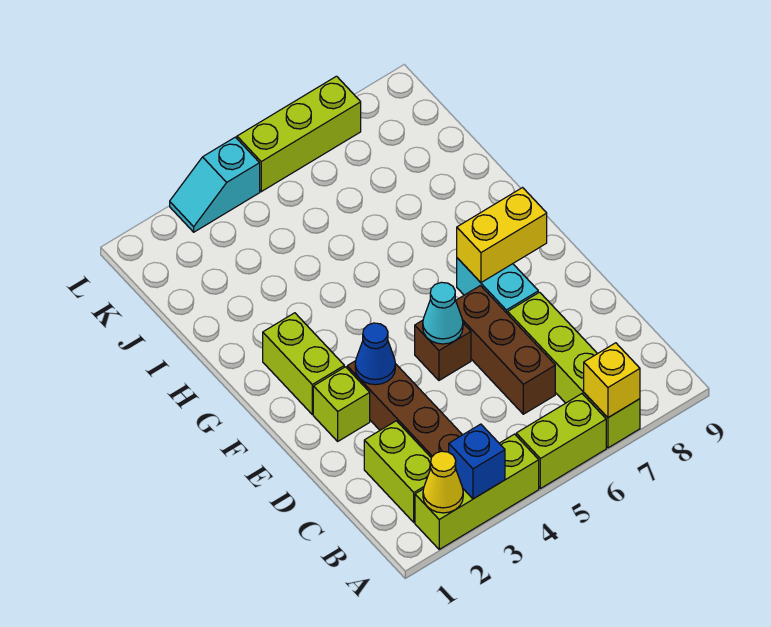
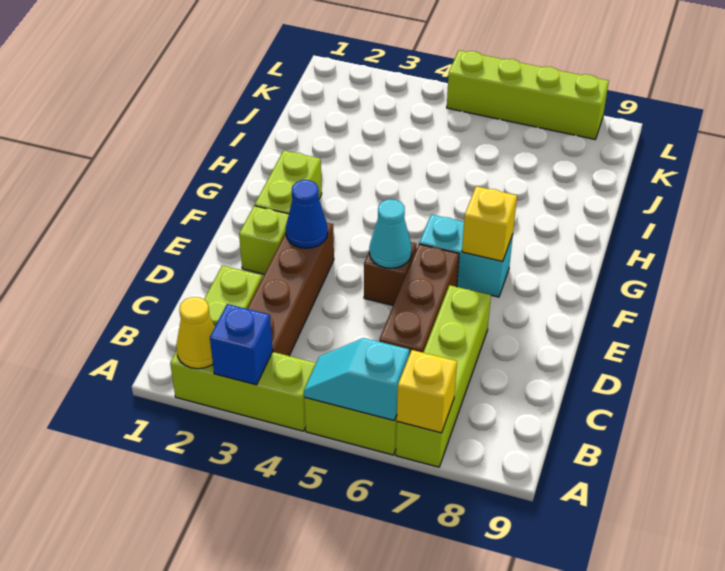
cyan brick E7:F7 level 1 -> cyan brick F6:F7 level 1
yellow brick F7:F8 level 2 -> yellow brick F7 level 2
cyan slope L3:L4 level 1 top 4 -> cyan slope A5:A6 level 2 top 6
lime brick L5:L7 level 1 -> lime brick L5:L8 level 1

